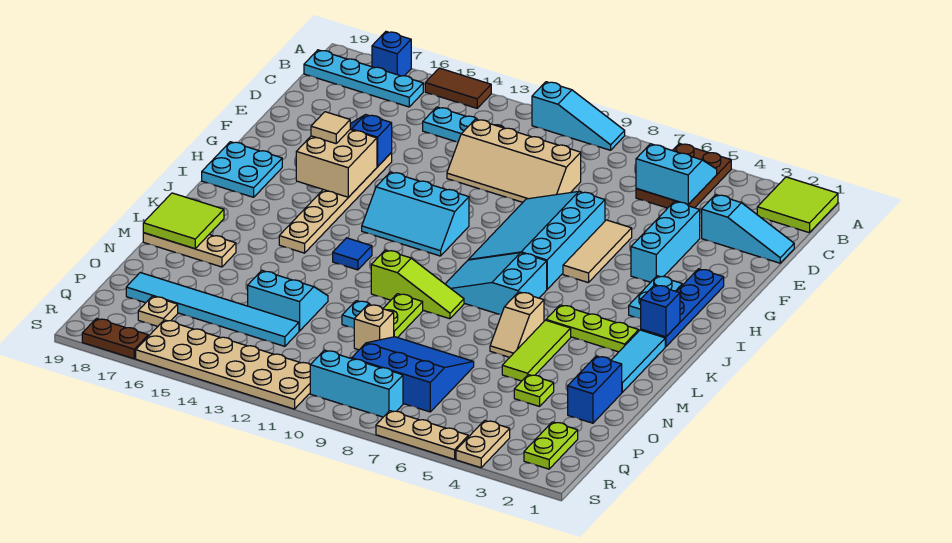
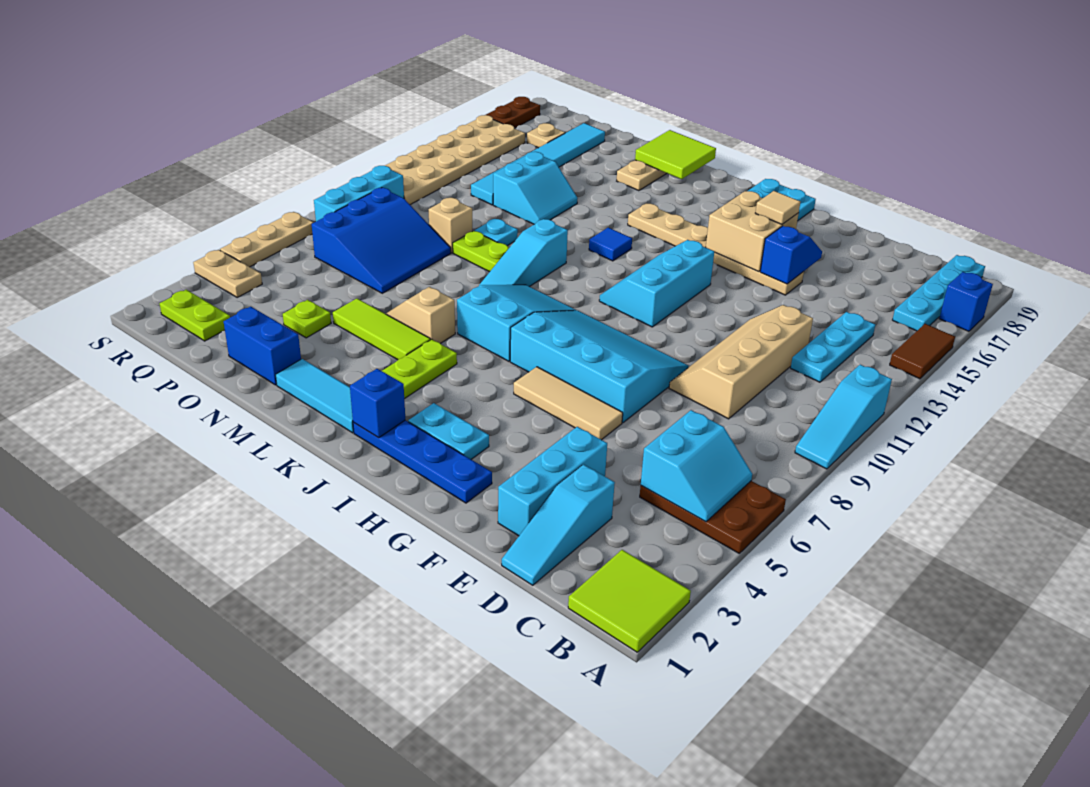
cyan brick E4:G4 level 1 -> cyan brick E2:E4 level 1
lime slope L9:L11 level 1 top 11 -> cyan slope L9:L11 level 1 top 11

